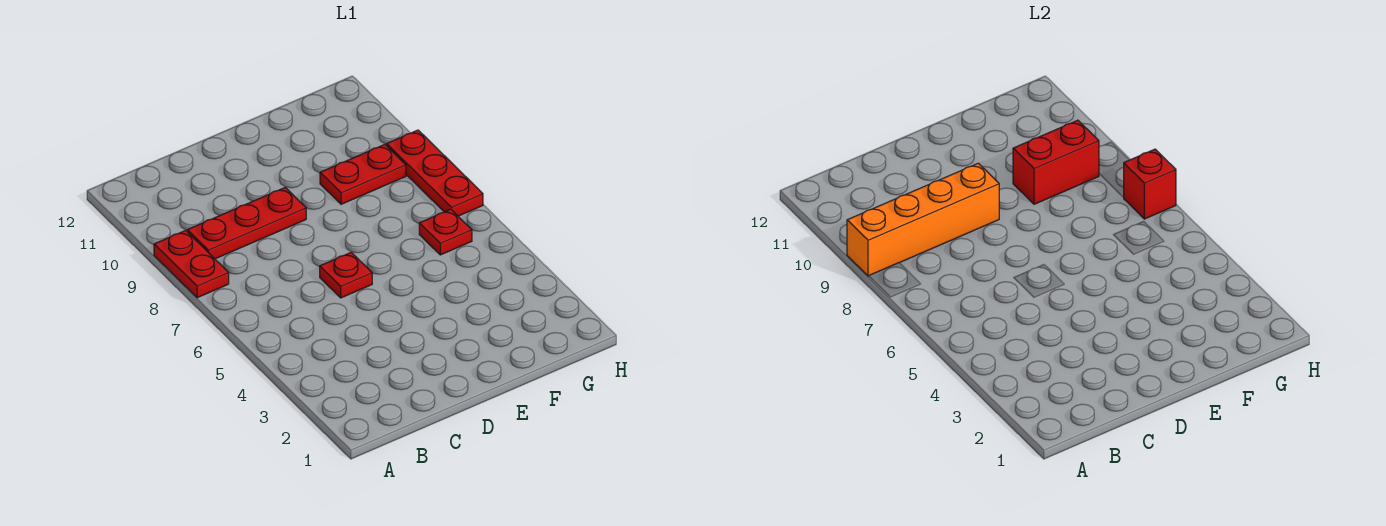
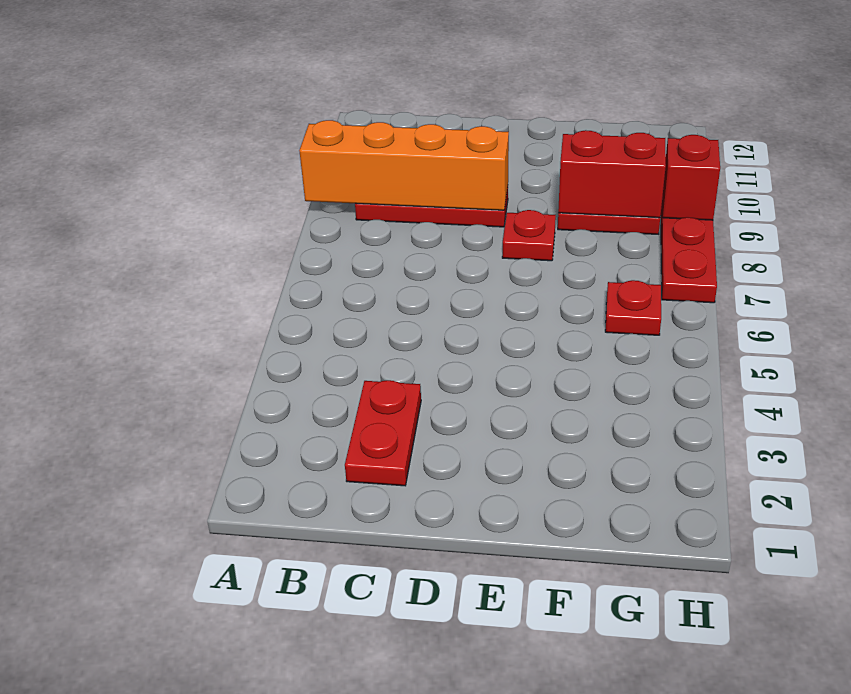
red plate A8:A9 level 1 -> red plate C2:C3 level 1
red plate D6 level 1 -> red plate E8 level 1
red brick H7 level 2 -> red brick H9 level 2

